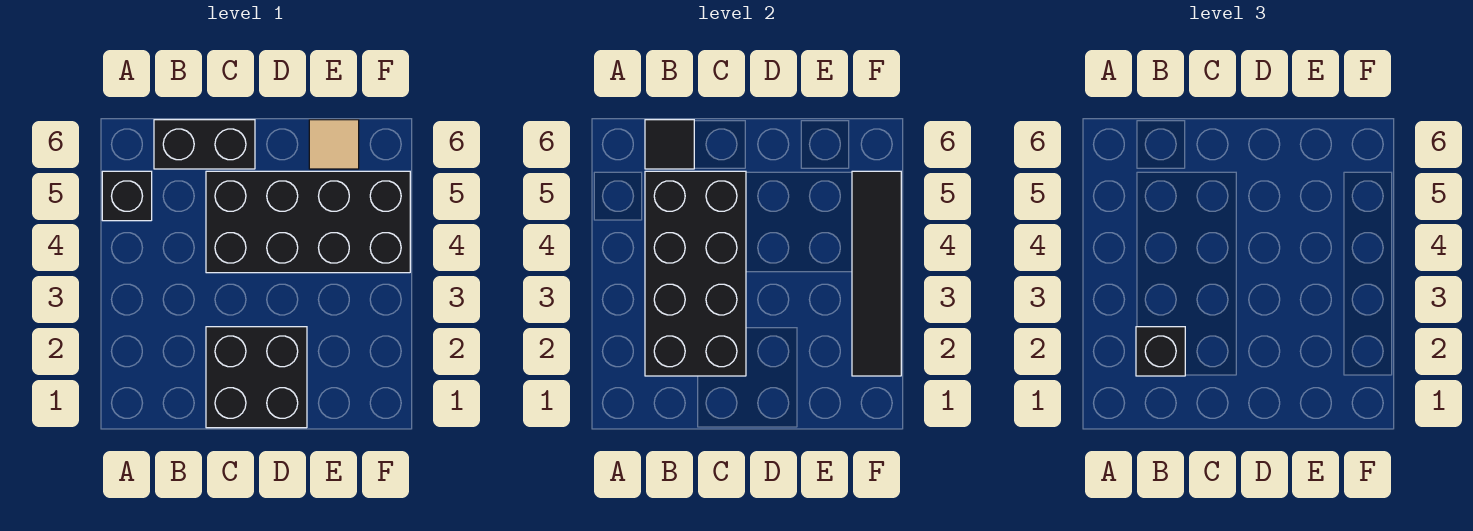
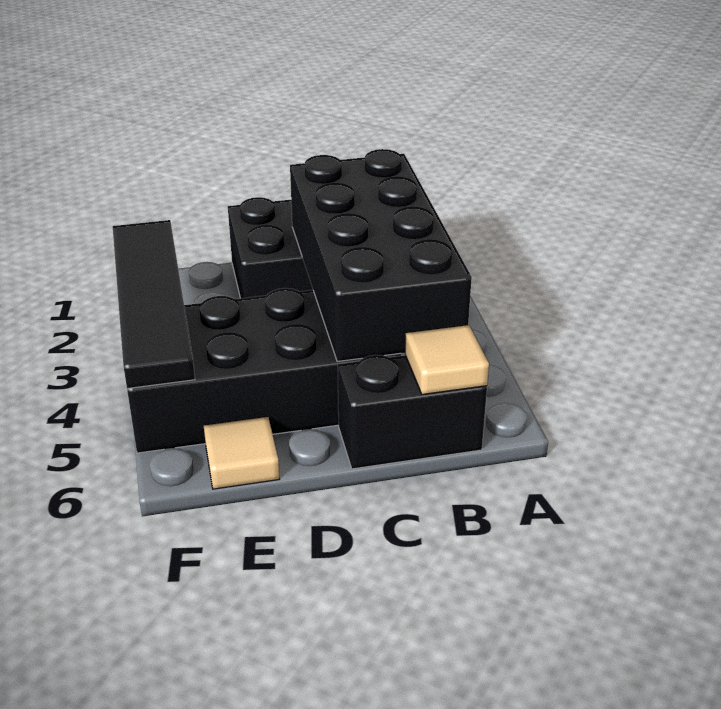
black brick A5 level 1 -> none
black brick B2 level 3 -> none
black tile B6 level 2 -> tan tile B6 level 2

